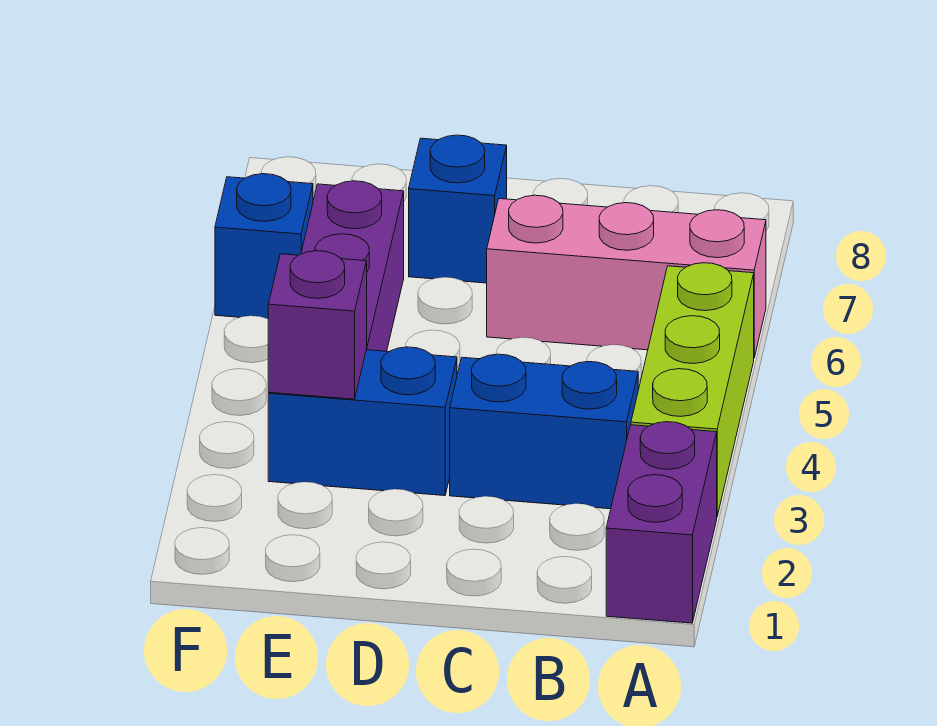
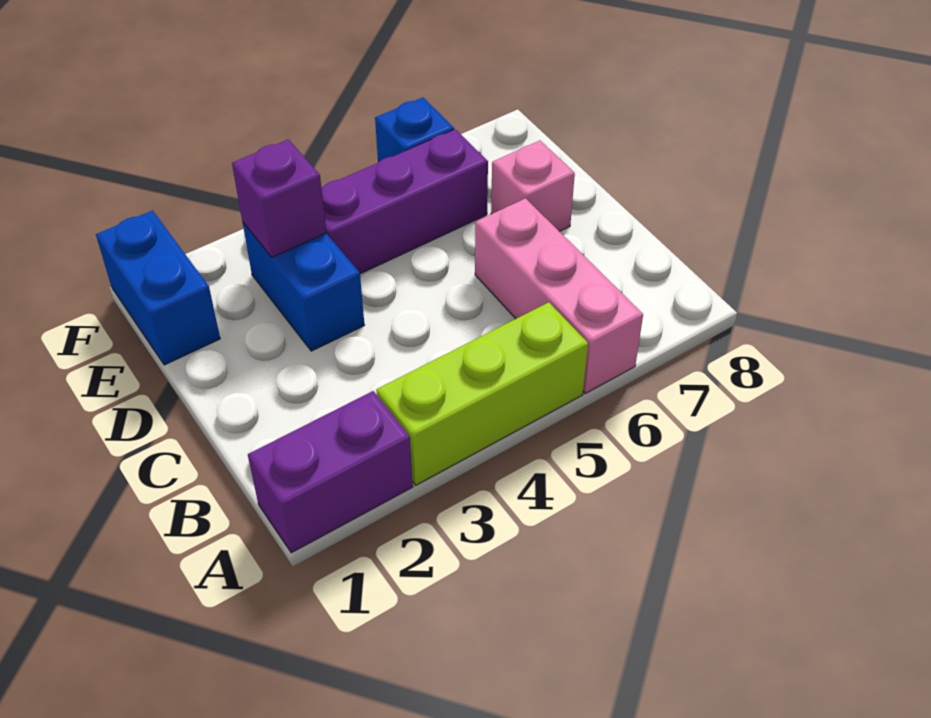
blue brick B3:C3 level 1 -> blue brick E1:F1 level 1
blue brick D7 level 1 -> pink brick D7 level 1

